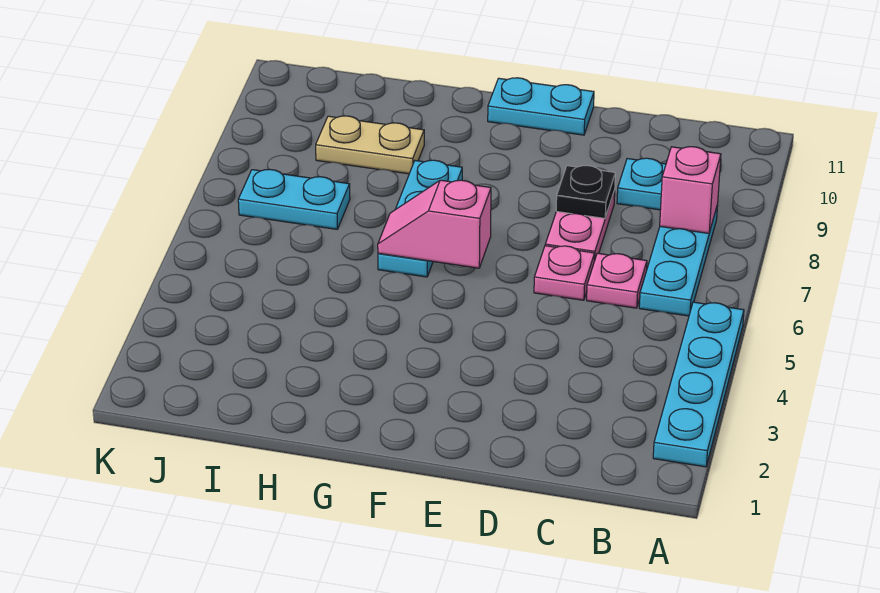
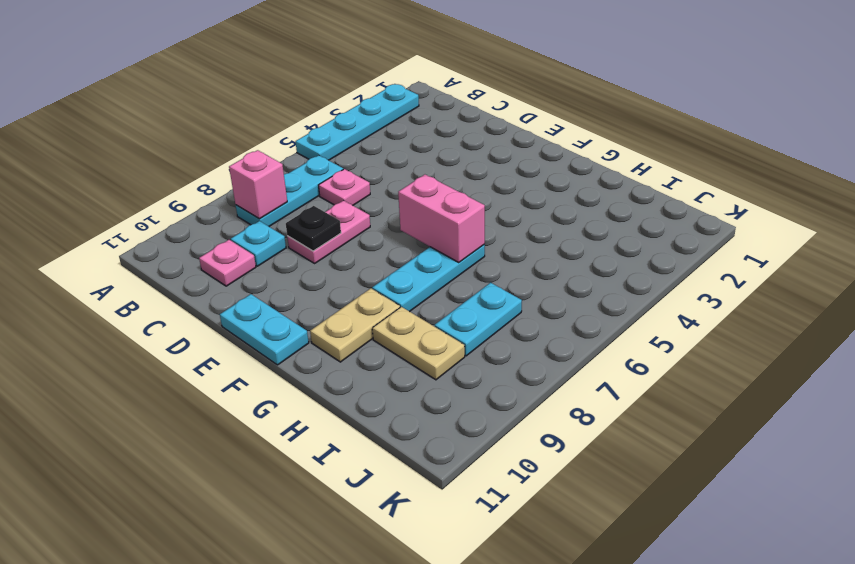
pink plate D6 level 1 -> pink plate C10 level 1
pink slope F6:G6 level 2 top F -> pink brick F6:G6 level 2
none -> tan plate G9:G10 level 1
cyan plate I7:J7 level 1 -> cyan plate I7:I8 level 1

